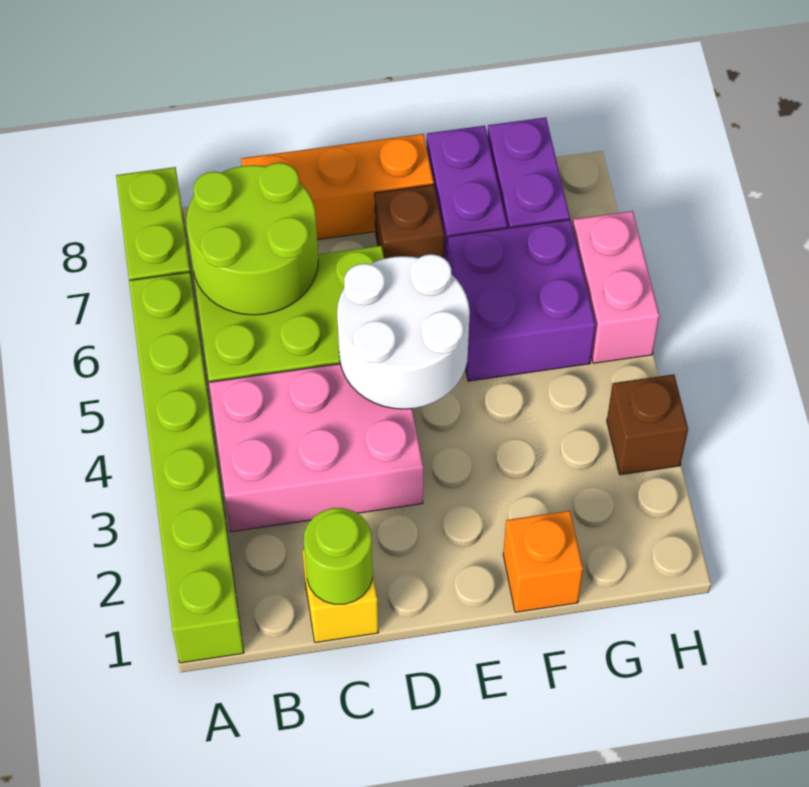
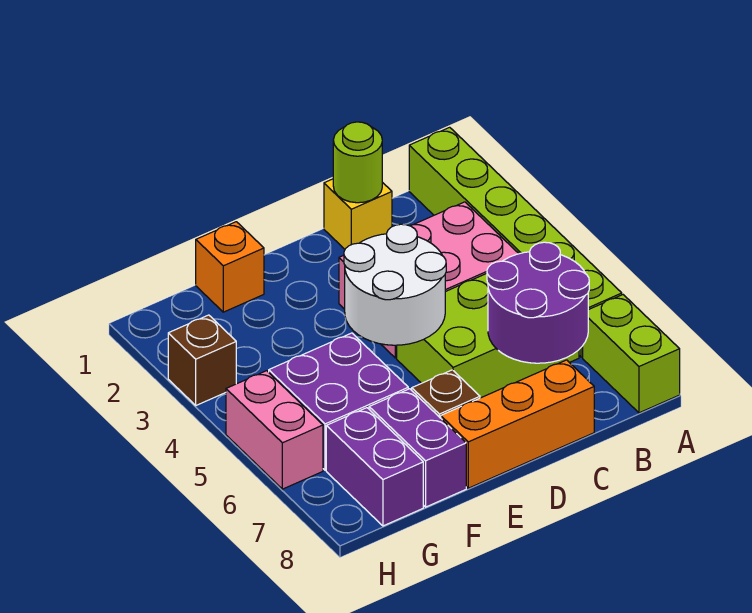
lime round brick B6:C7 level 2 -> purple round brick B6:C7 level 2

